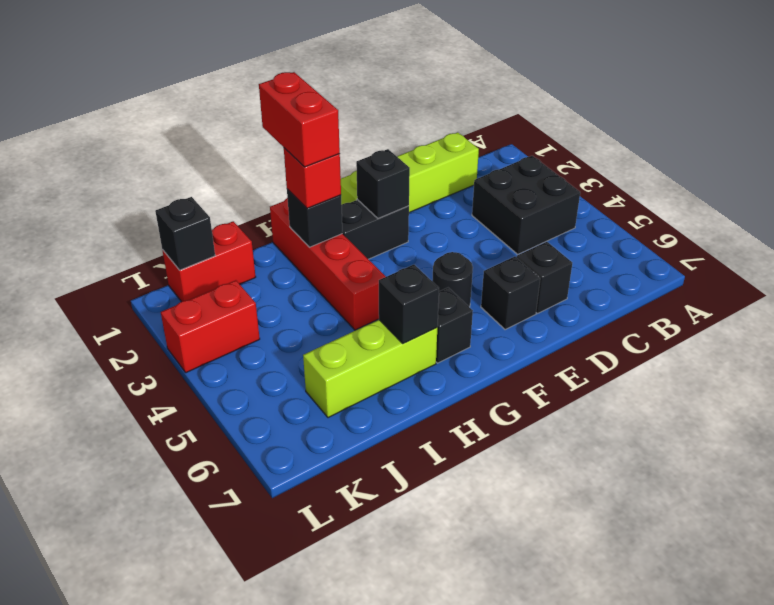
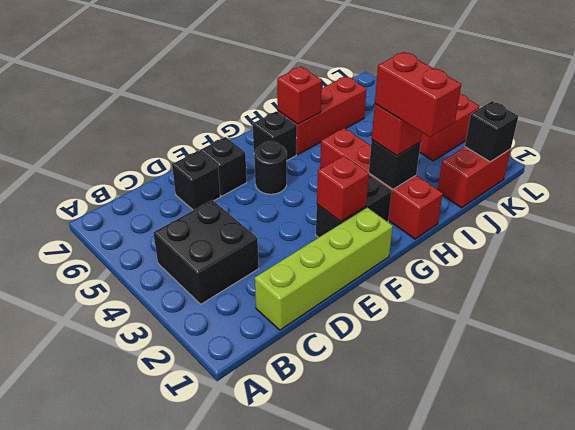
black brick F2 level 2 -> red brick F2 level 2
lime brick H6:J6 level 1 -> red brick H6:J6 level 1
black brick H6 level 2 -> red brick H6 level 2

